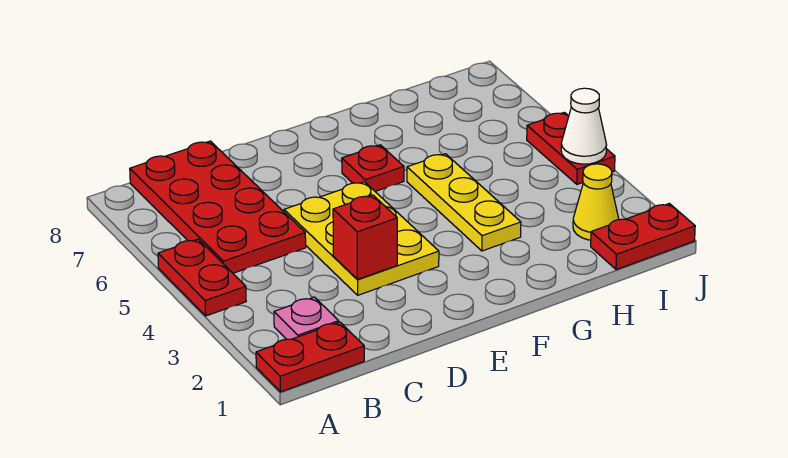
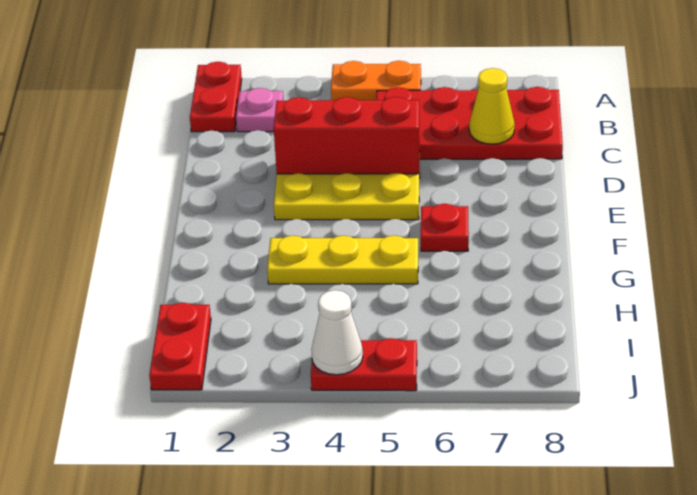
red plate A4:A5 level 1 -> orange plate A4:A5 level 1
red brick D3 level 2 -> red brick D3:D5 level 2
yellow cone I2 level 1 -> yellow cone C7 level 2

